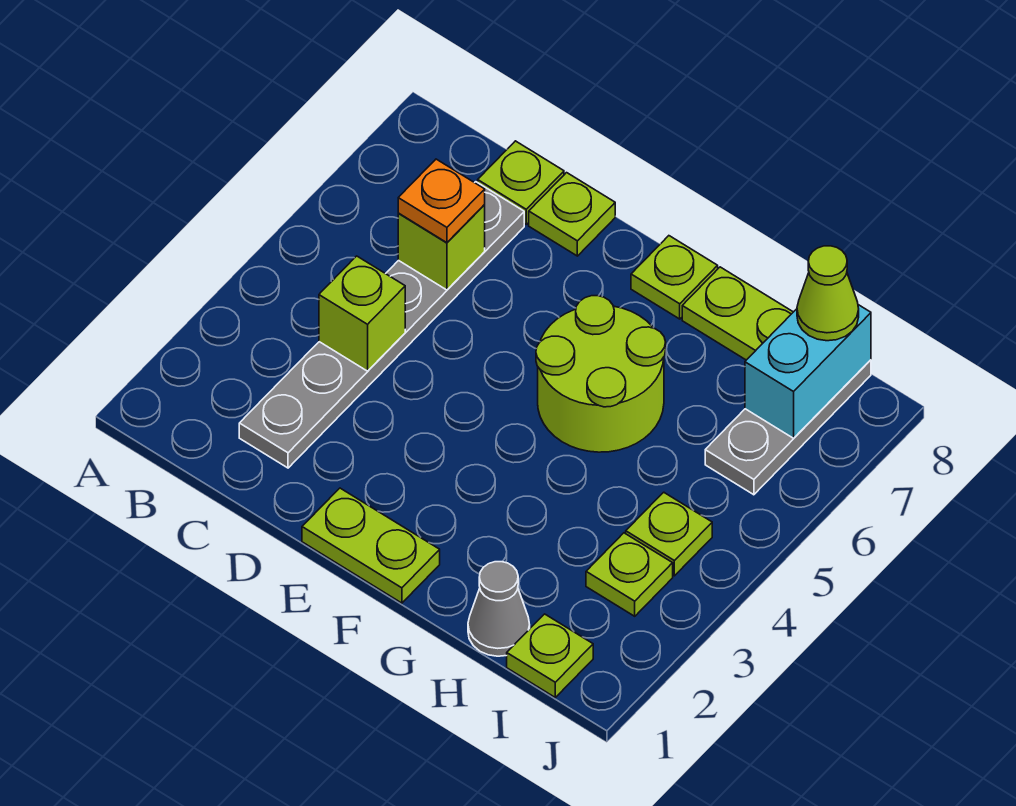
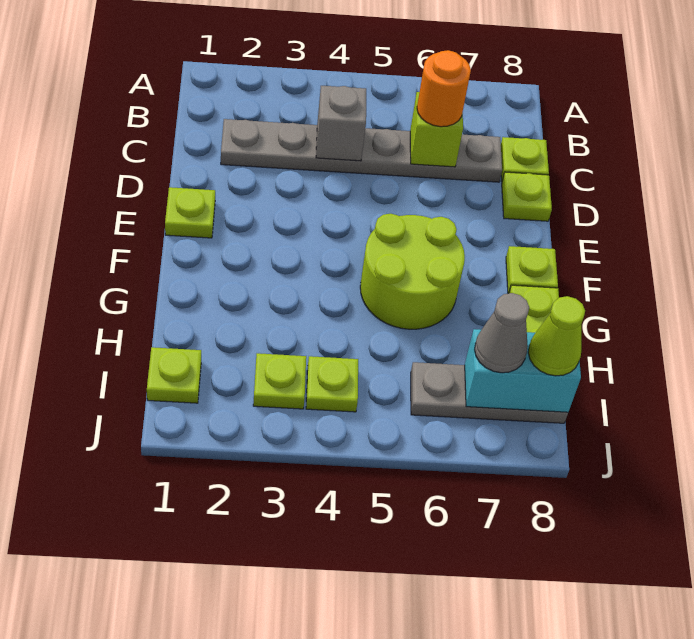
lime brick C4 level 2 -> grey brick C4 level 2
orange plate C6 level 3 -> orange round brick C6 level 3
lime plate E1:F1 level 1 -> lime plate E1 level 1
grey cone H1 level 1 -> grey cone I7 level 3

